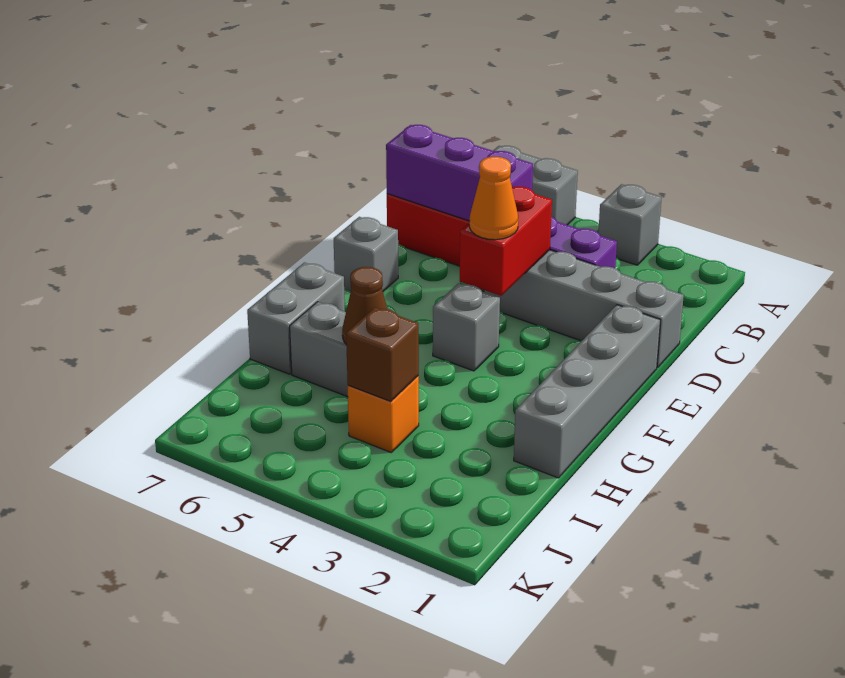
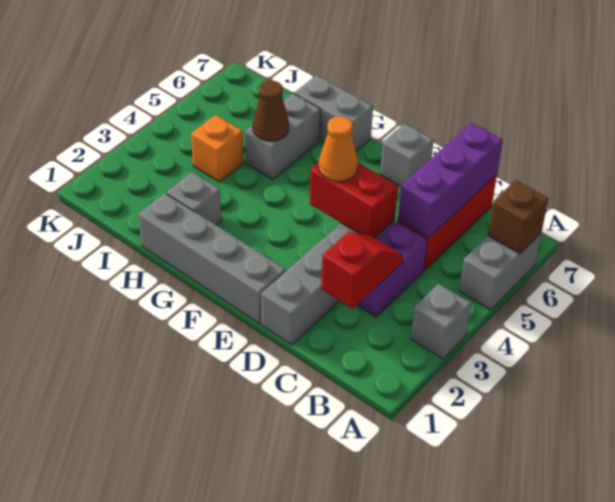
none -> red slope C2:C3 level 2 top 2
grey brick F4 level 1 -> grey brick H2 level 1
brown brick I4 level 2 -> brown brick A6 level 2

